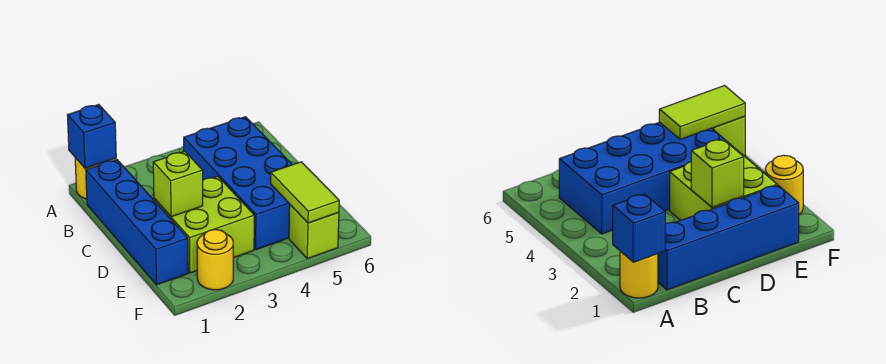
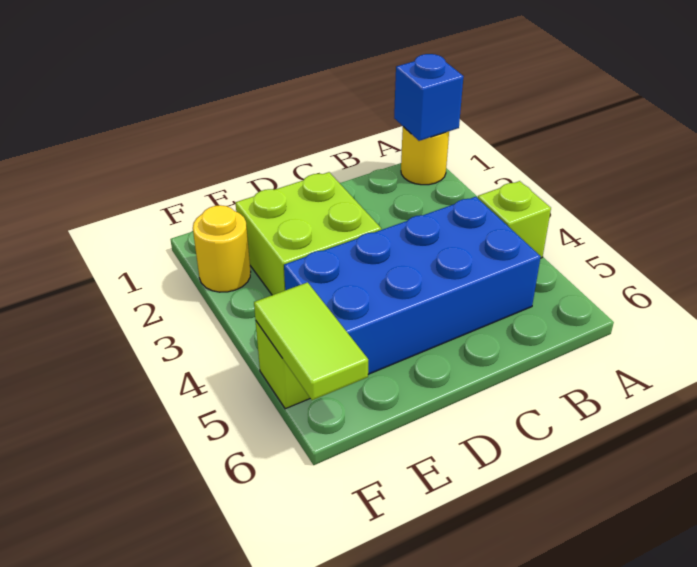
blue brick B1:E1 level 1 -> none
lime brick D2 level 2 -> lime brick A4 level 1
lime tile E5:F5 level 2 -> lime tile F5:F6 level 2

